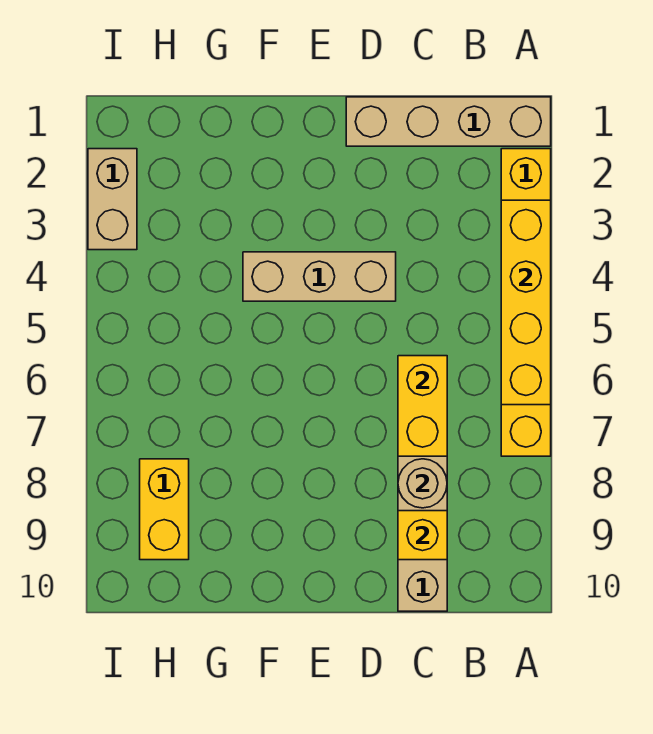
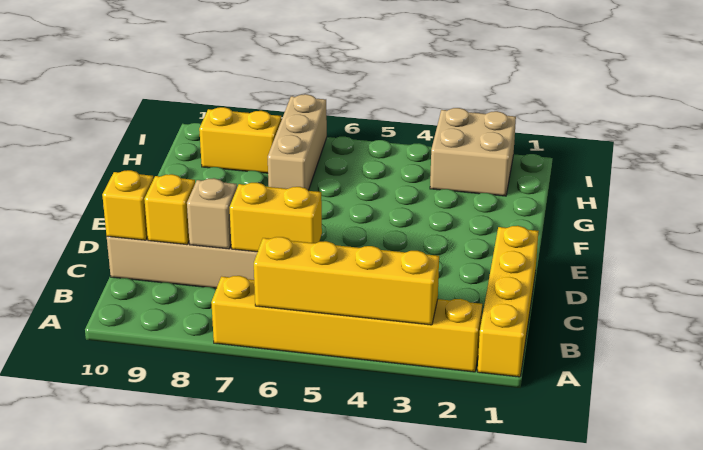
tan brick A1:D1 level 1 -> yellow brick A1:D1 level 1
tan round brick C8 level 2 -> tan brick C8 level 2
none -> yellow brick C10 level 2
tan brick D4:F4 level 1 -> tan brick G7:I7 level 1
tan brick I2:I3 level 1 -> tan brick H2:I3 level 1

